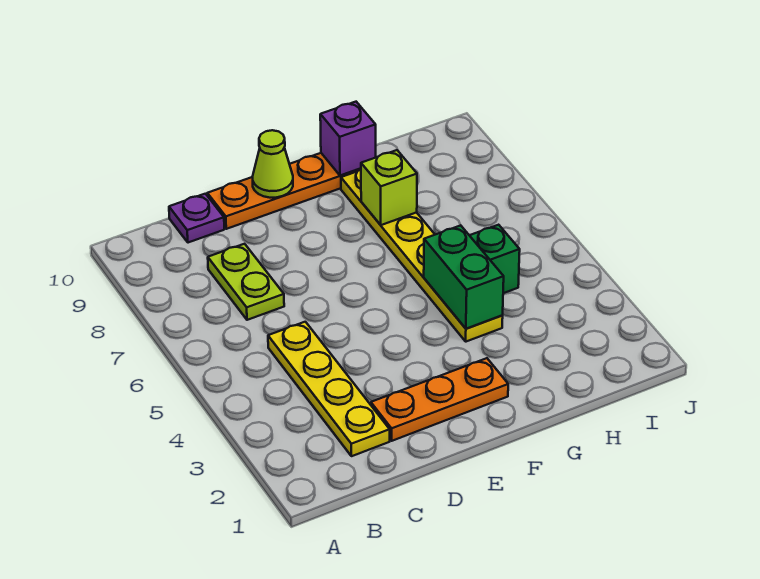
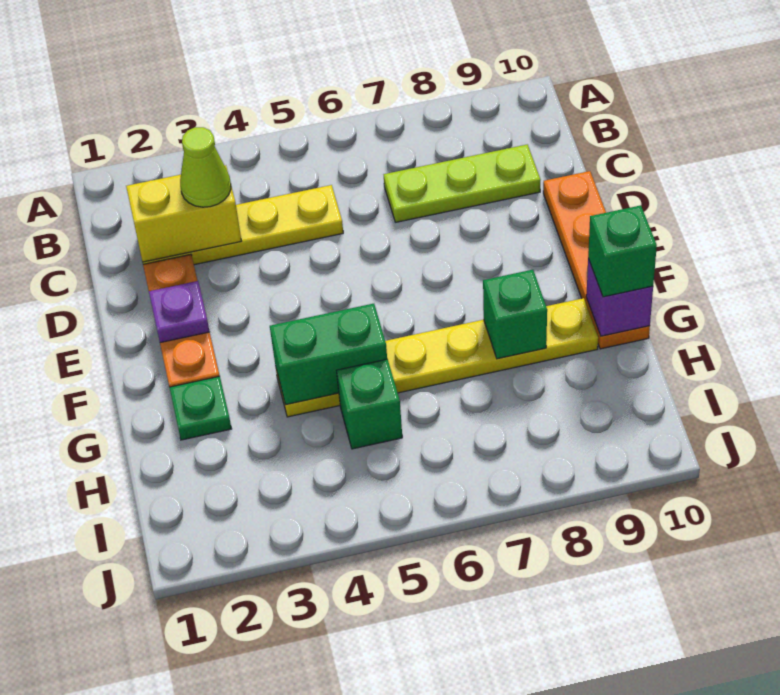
none -> yellow brick C2:C3 level 2
lime plate C7:C8 level 1 -> lime plate C7:C9 level 1
purple plate C10 level 1 -> purple plate E2 level 2
lime cone E10 level 2 -> lime cone C3 level 3
none -> green plate G2 level 1
lime brick G8 level 2 -> green brick G8 level 2
none -> green brick G10 level 3

